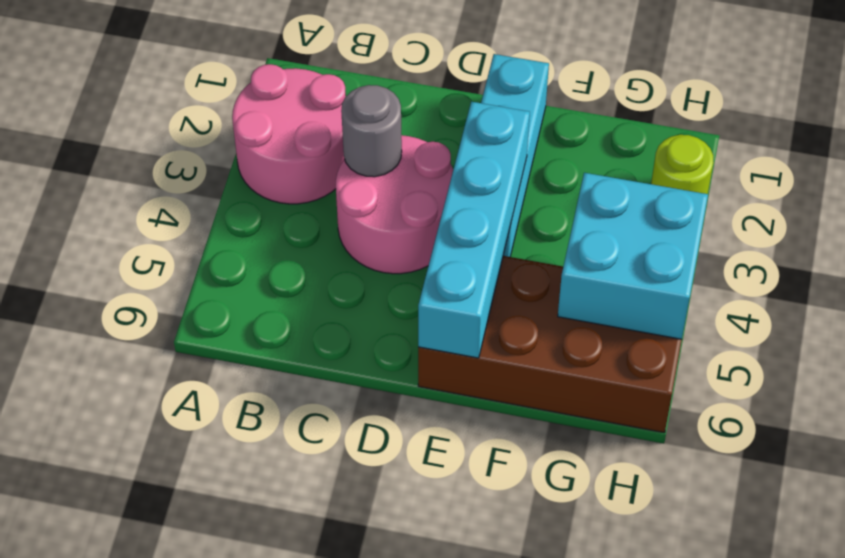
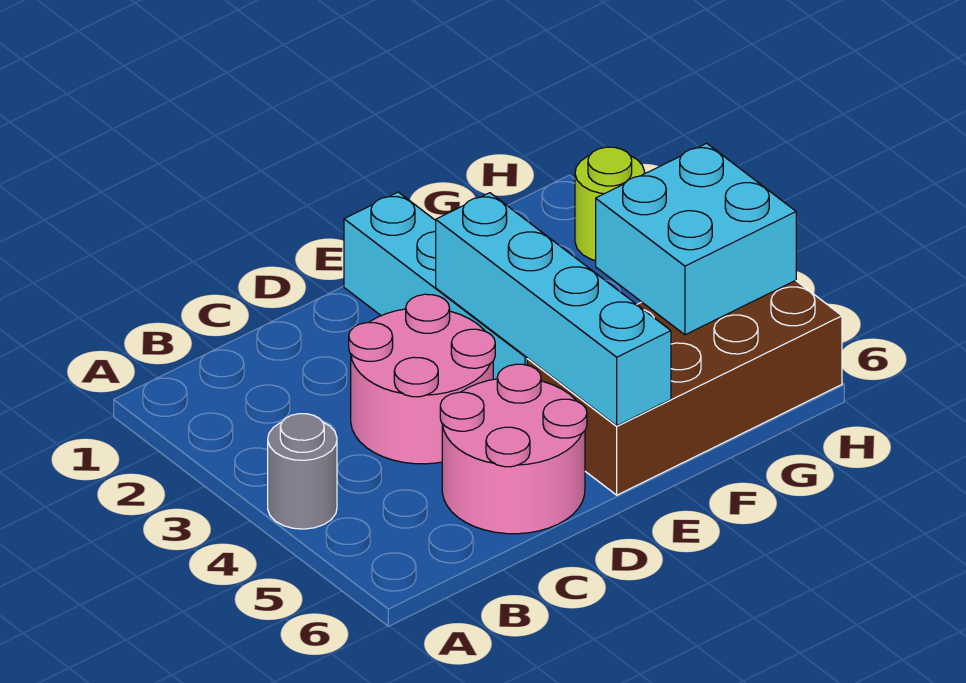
pink round brick A2:B3 level 1 -> pink round brick C5:D6 level 1
grey round brick C3 level 2 -> grey round brick A4 level 1

